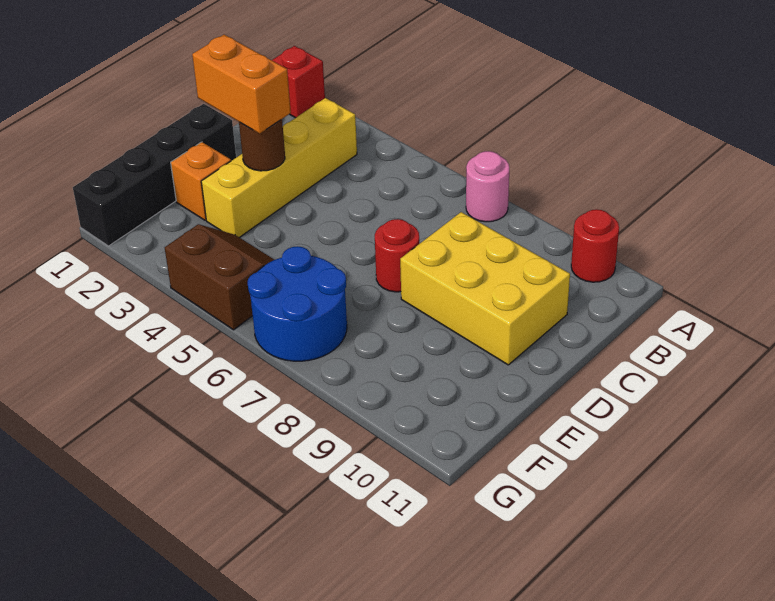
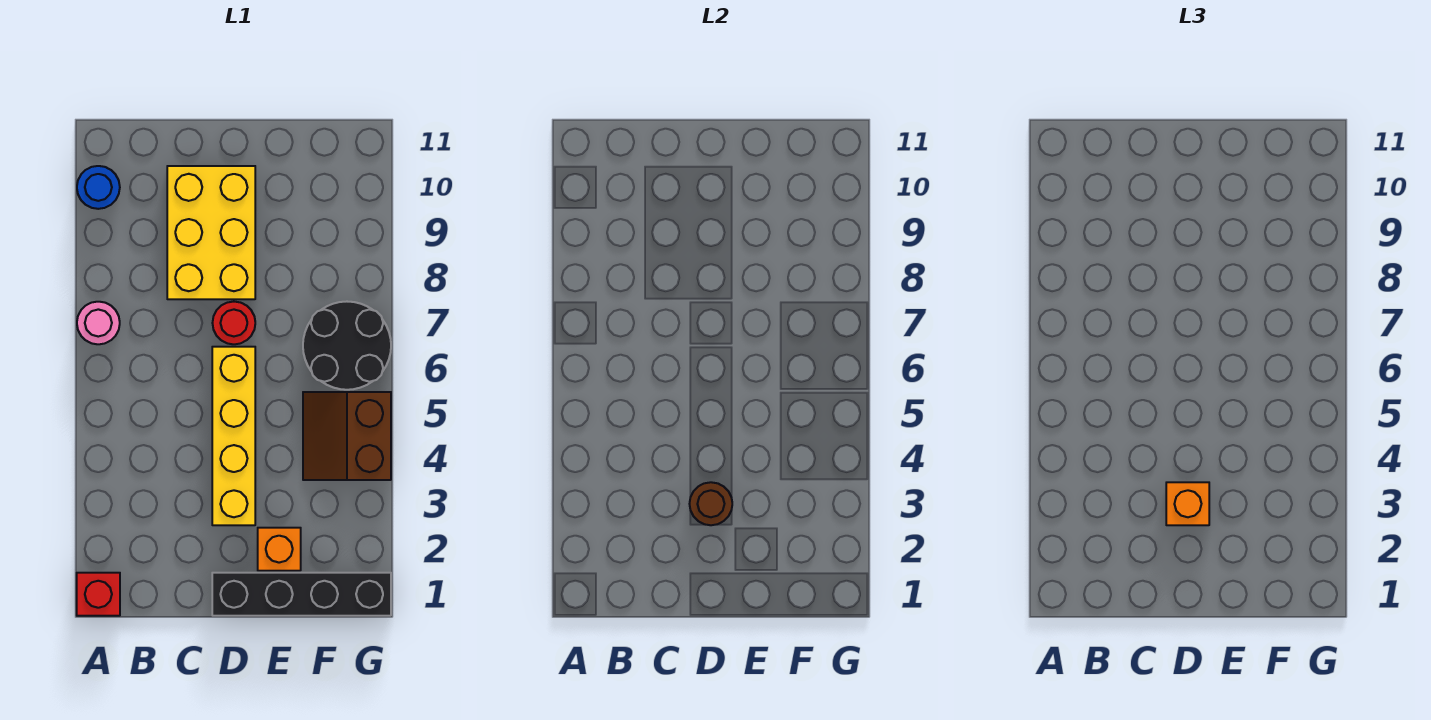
red round brick A10 level 1 -> blue round brick A10 level 1
yellow brick B3:E3 level 1 -> yellow brick D3:D6 level 1
orange brick D2:D3 level 3 -> orange brick D3 level 3
blue round brick F6:G7 level 1 -> black round brick F6:G7 level 1

